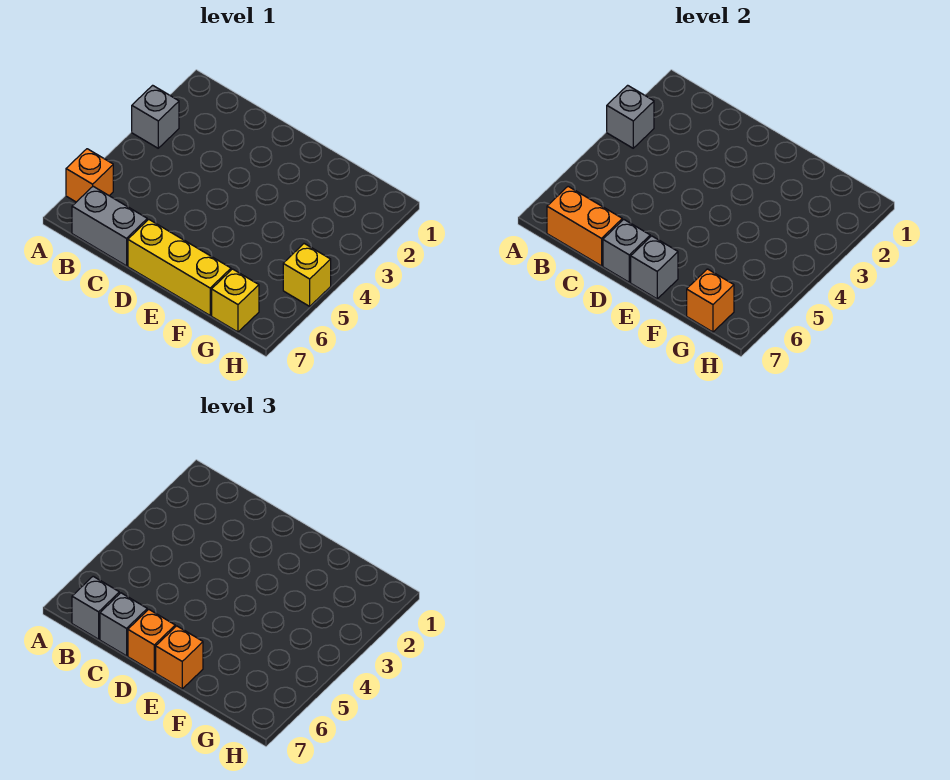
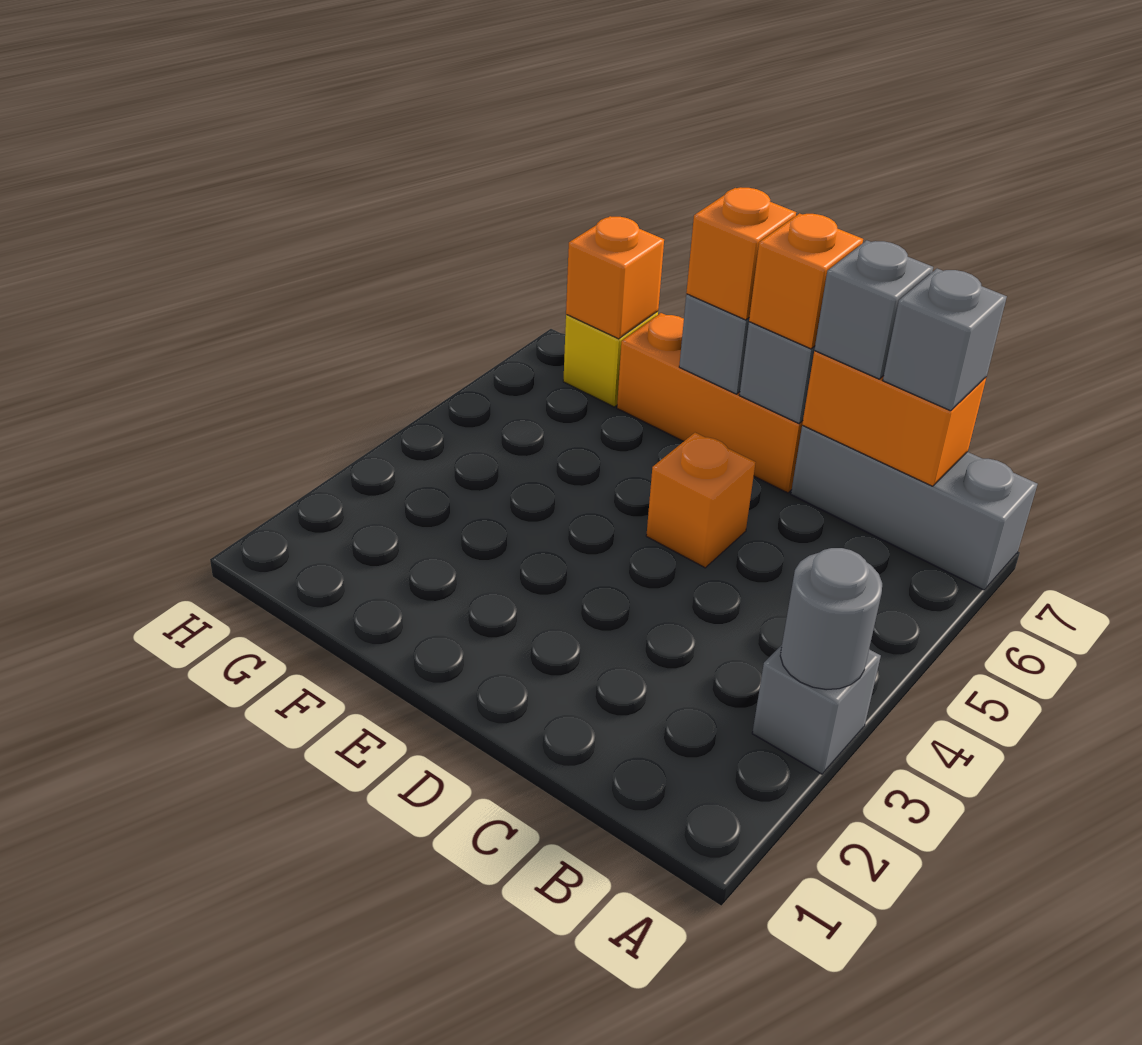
grey brick A3 level 2 -> grey round brick A3 level 2
orange brick A6 level 1 -> orange brick D5 level 1
grey brick B7:C7 level 1 -> grey brick A7:C7 level 1
yellow brick D7:F7 level 1 -> orange brick D7:F7 level 1
yellow brick H5 level 1 -> none

